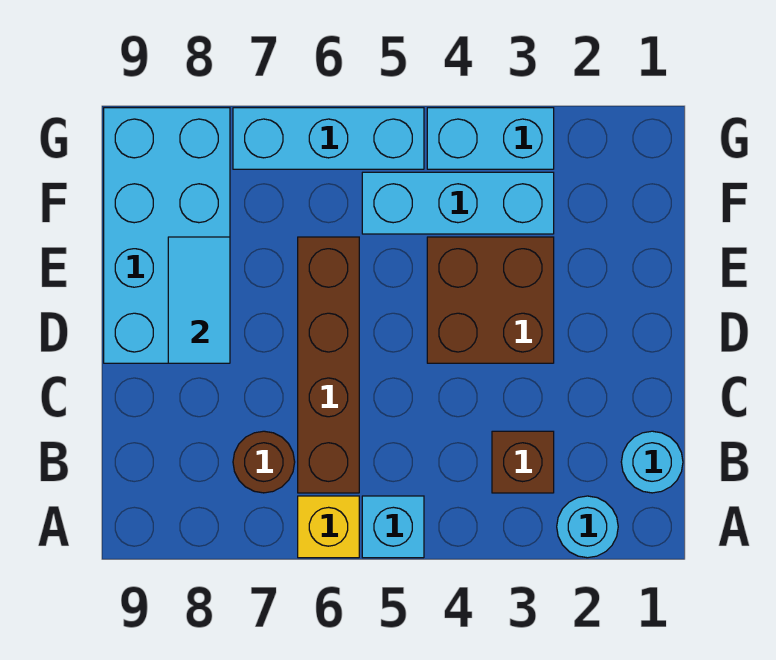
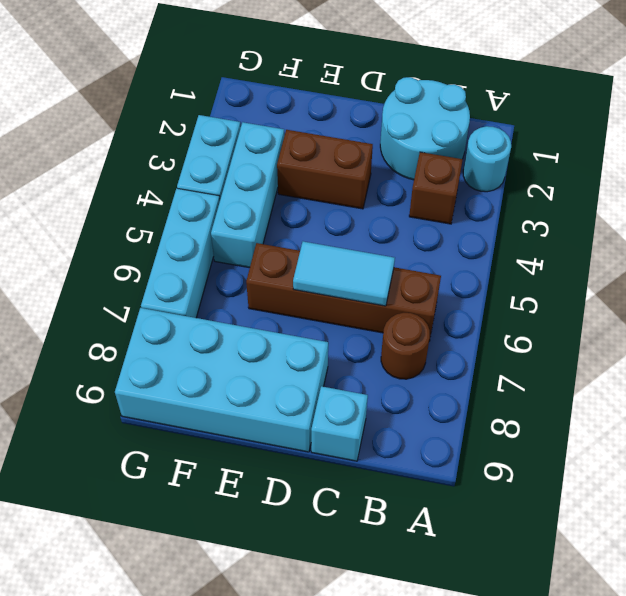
cyan brick A5 level 1 -> cyan brick C9 level 1
yellow brick A6 level 1 -> none
cyan round brick B1 level 1 -> cyan round brick B1:C2 level 1
brown brick D3:E4 level 1 -> brown brick D3:E3 level 1
cyan tile D8:E8 level 2 -> cyan tile C6:D6 level 2

